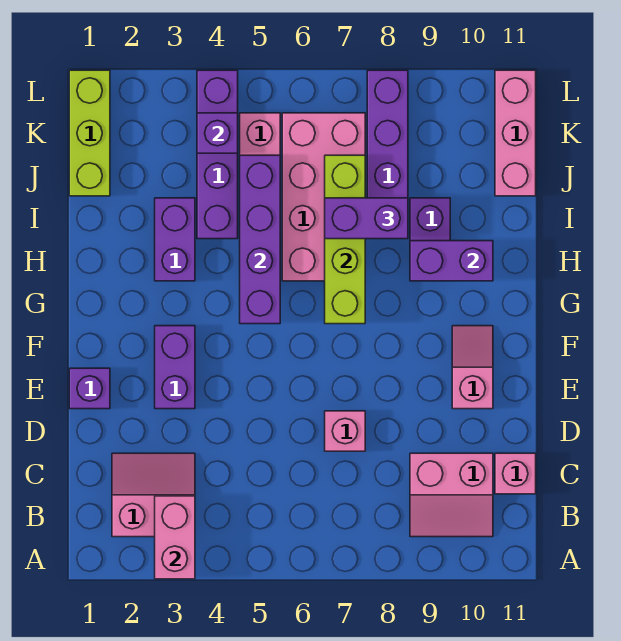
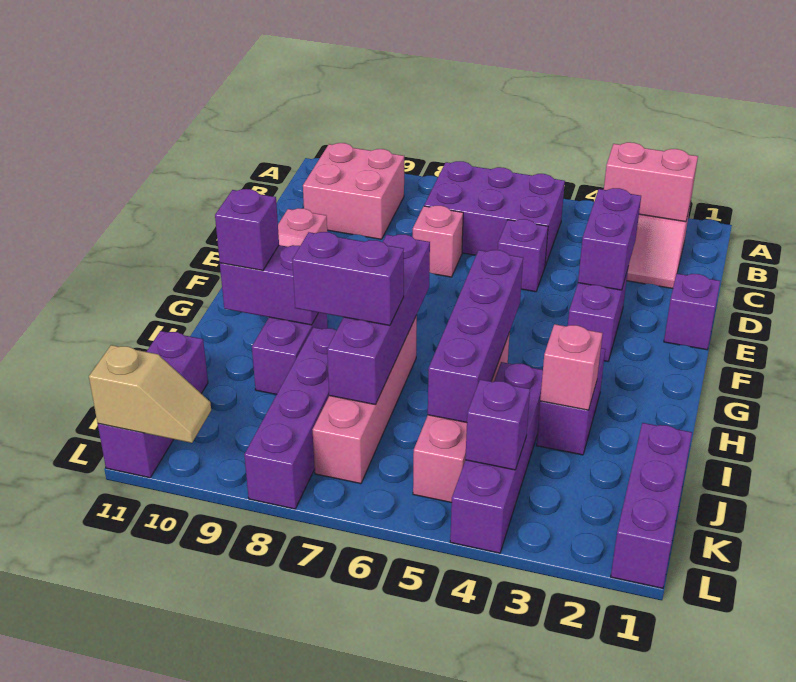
pink brick A3:B3 level 2 -> pink brick B2:B3 level 2
none -> purple brick B5:C7 level 1
pink slope B9:C10 level 1 top C -> pink brick B9:C10 level 1
pink brick C11 level 1 -> pink brick I3 level 2
none -> purple brick D3:E3 level 2
none -> purple brick D5 level 1
lime brick G7:J7 level 2 -> purple brick G7:J7 level 2
pink brick H6:K7 level 1 -> pink brick H7:K7 level 1
none -> purple brick H10 level 3
lime brick J1:L1 level 1 -> purple brick J1:L1 level 1
pink brick J11:L11 level 1 -> purple brick J11:L11 level 1
none -> tan slope L10:L11 level 2 top 11

